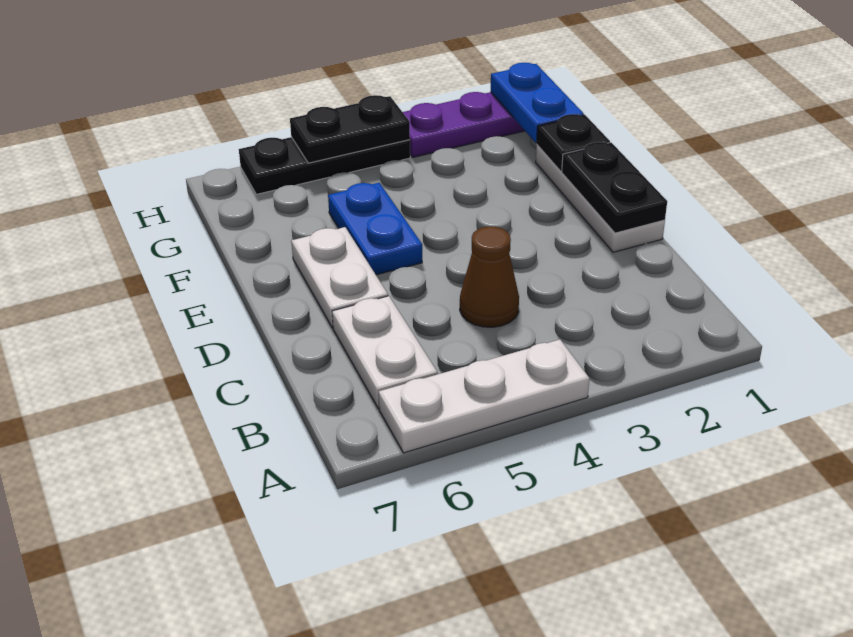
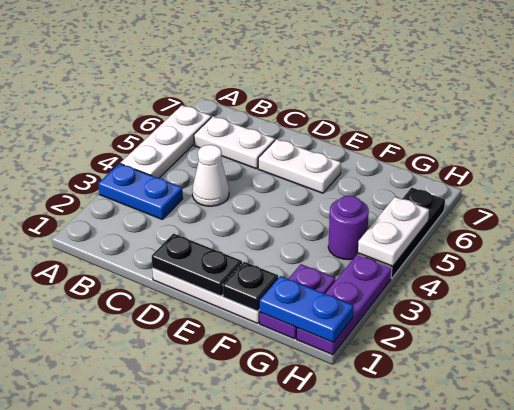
brown cone C4 level 1 -> white cone C4 level 1
blue plate E5:F5 level 1 -> blue plate A3:B3 level 1
none -> purple plate G1:G2 level 1
none -> purple round brick G4 level 1
black plate H4:H5 level 2 -> white plate H4:H5 level 2

